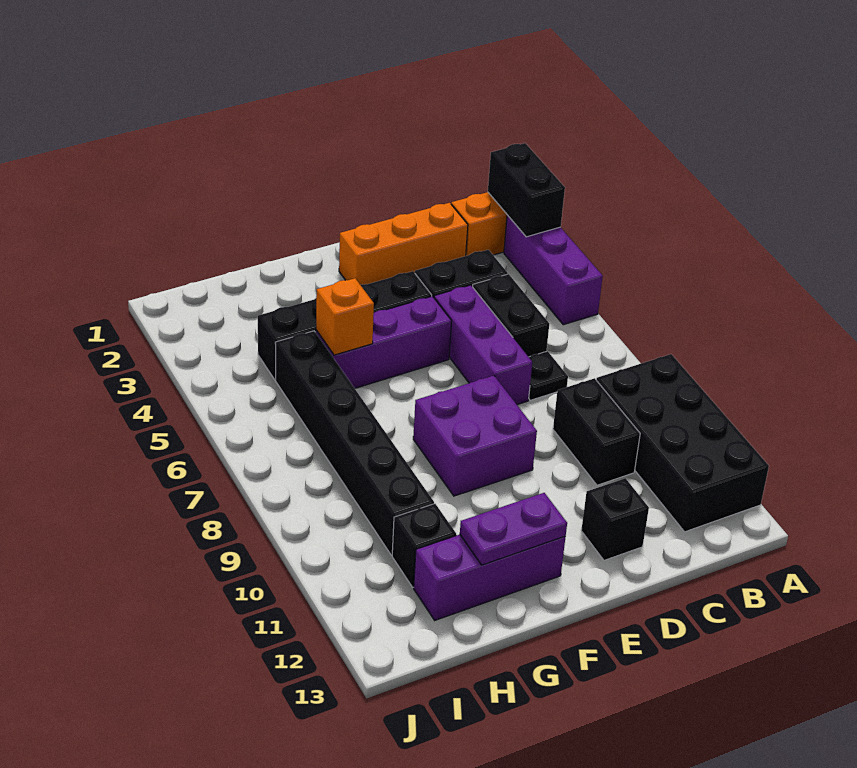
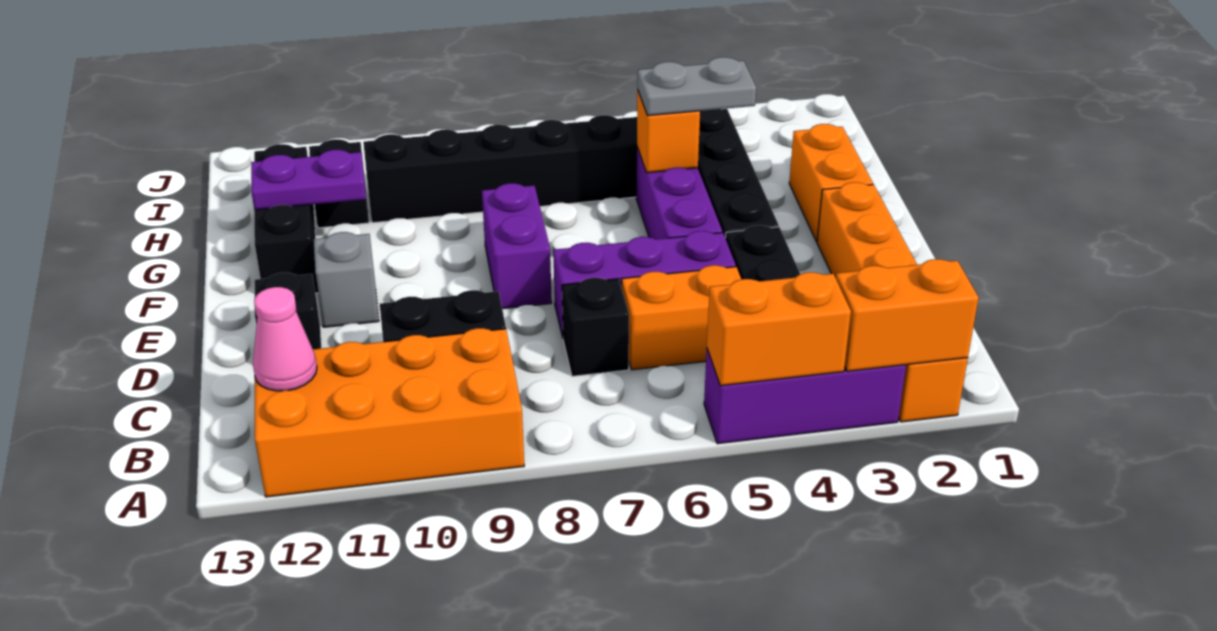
black brick A2:A3 level 2 -> orange brick A2:A3 level 2
none -> orange brick A4:A5 level 2
black brick A9:B12 level 1 -> orange brick A9:B12 level 1
none -> pink cone B12 level 2
black brick C5:C6 level 1 -> orange brick C5:C6 level 1
black plate C7 level 1 -> black brick C7 level 1
purple brick E8:F9 level 1 -> purple brick E8:F8 level 1
none -> grey brick E11 level 1
none -> orange brick F2:G2 level 1
purple brick F12:H12 level 1 -> black brick F12:H12 level 1
purple plate F12:G12 level 2 -> purple plate G11:G12 level 2
none -> grey plate G4:G5 level 3

